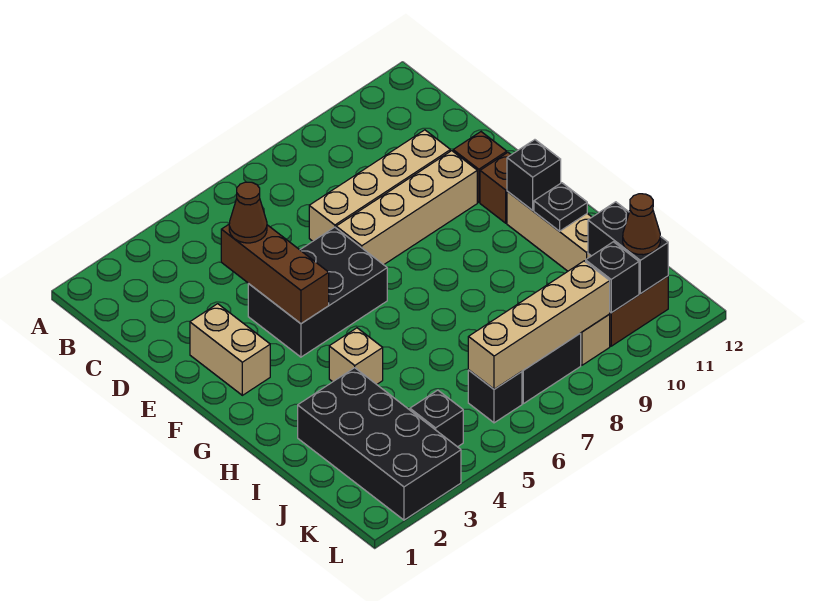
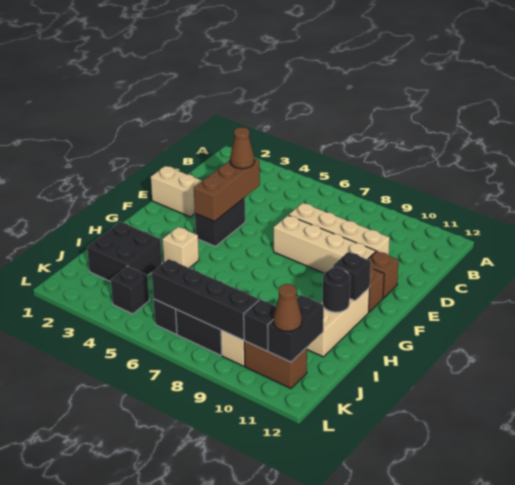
tan brick E2:F2 level 1 -> tan brick E1:E2 level 1
black brick E4:F6 level 1 -> black brick E4:F4 level 1
black plate H11 level 2 -> black round brick H11 level 2
black brick I2:L3 level 1 -> black brick I2:J3 level 1
tan brick K6:K9 level 2 -> black brick K6:K9 level 2

